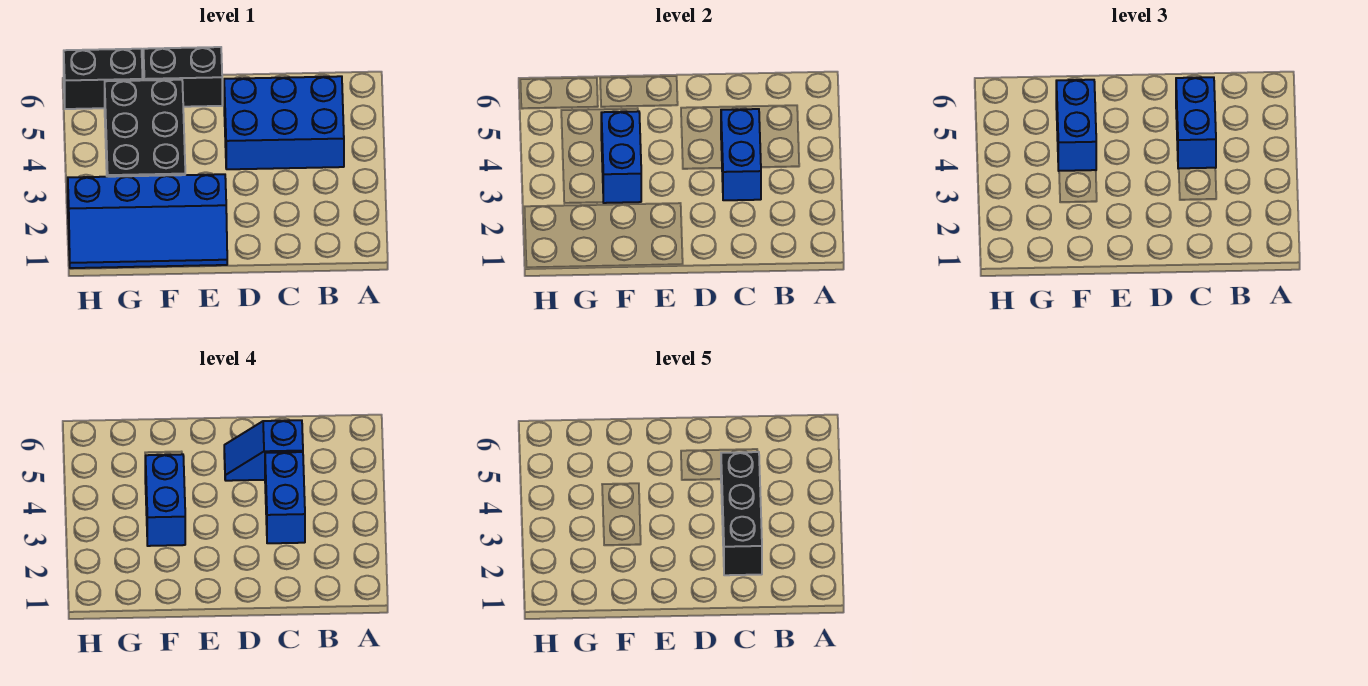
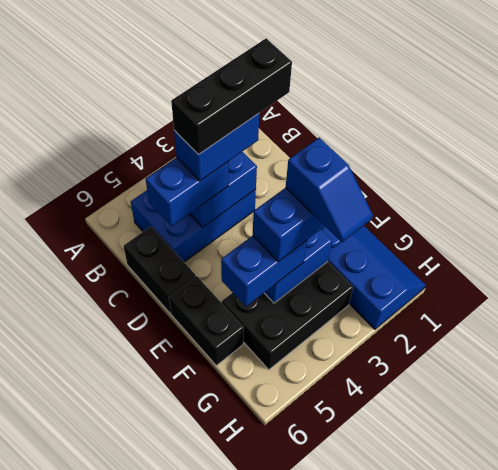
blue brick B4:D5 level 1 -> blue brick B3:C5 level 1
blue slope C5:D5 level 4 top C -> blue slope F3:G3 level 5 top F
black brick G6:H6 level 1 -> black brick C6:D6 level 1

